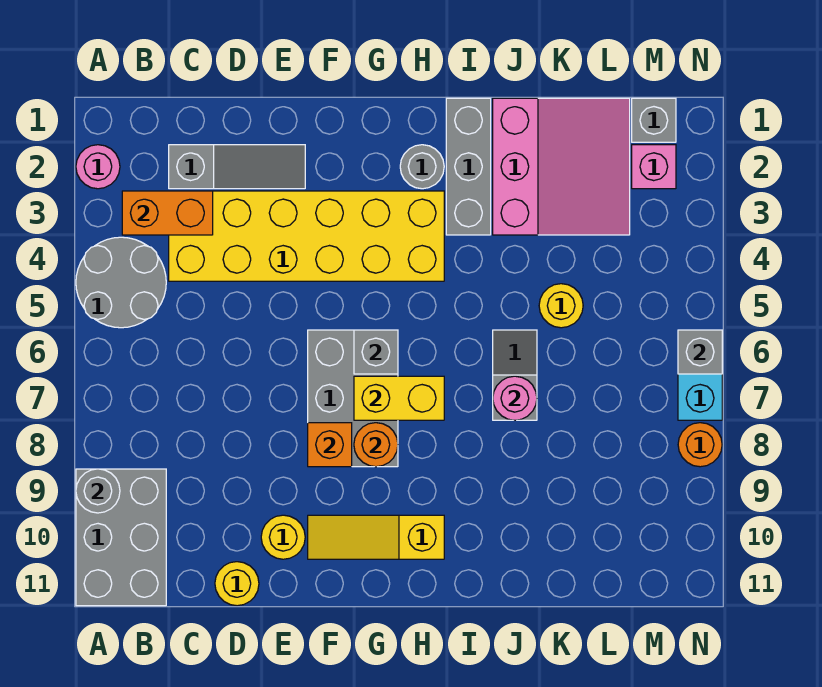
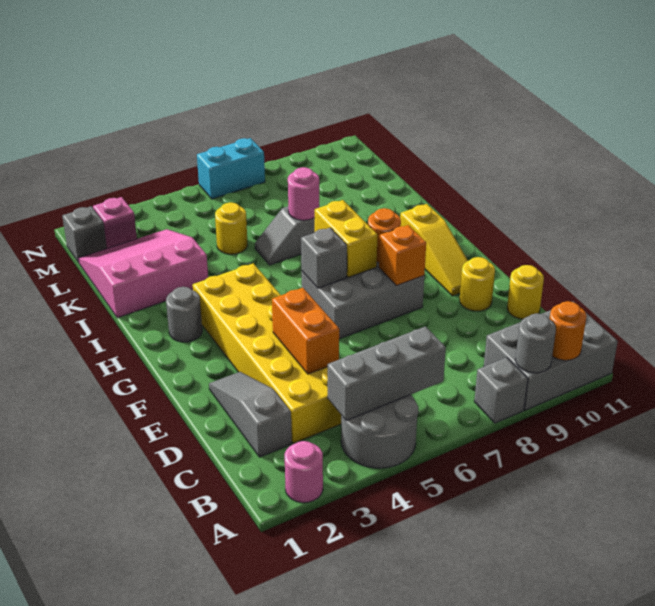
orange brick B3:C3 level 2 -> orange brick D4:E4 level 2
grey brick I1:I3 level 1 -> grey brick B4:B6 level 2
grey brick N6 level 2 -> grey brick A8 level 1
orange round brick N8 level 1 -> orange round brick A10 level 2

